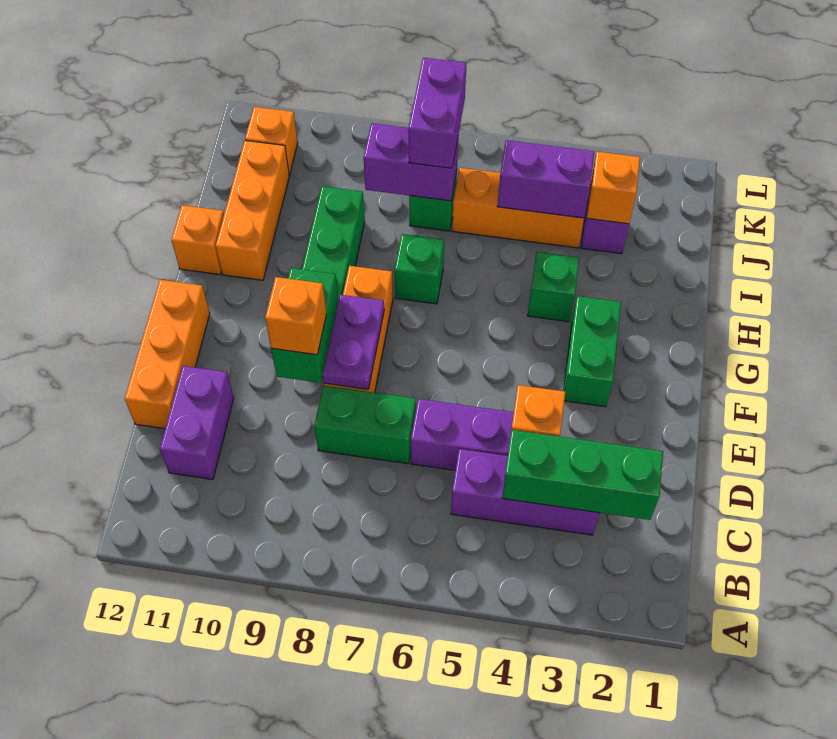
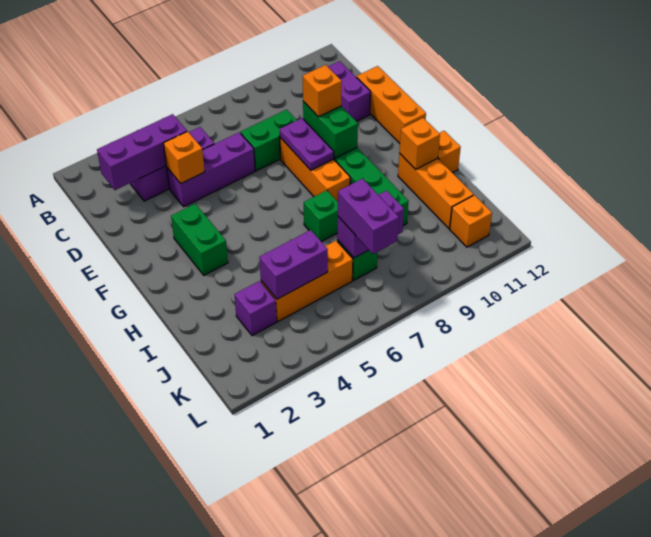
green brick C2:C4 level 2 -> purple brick C2:C4 level 2
green brick H4 level 1 -> none
orange brick J3 level 2 -> orange brick H11 level 2

